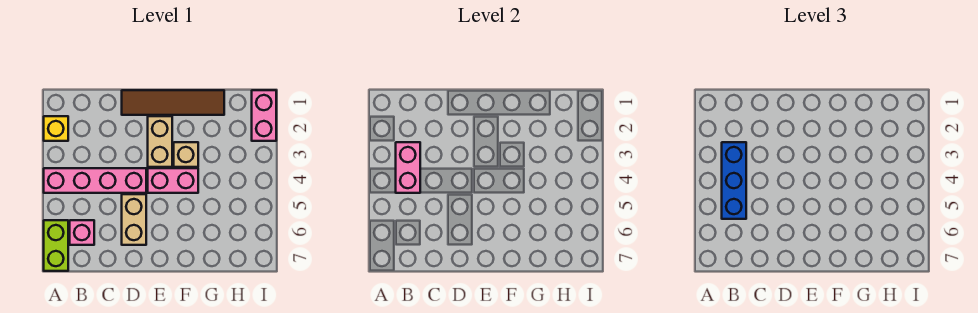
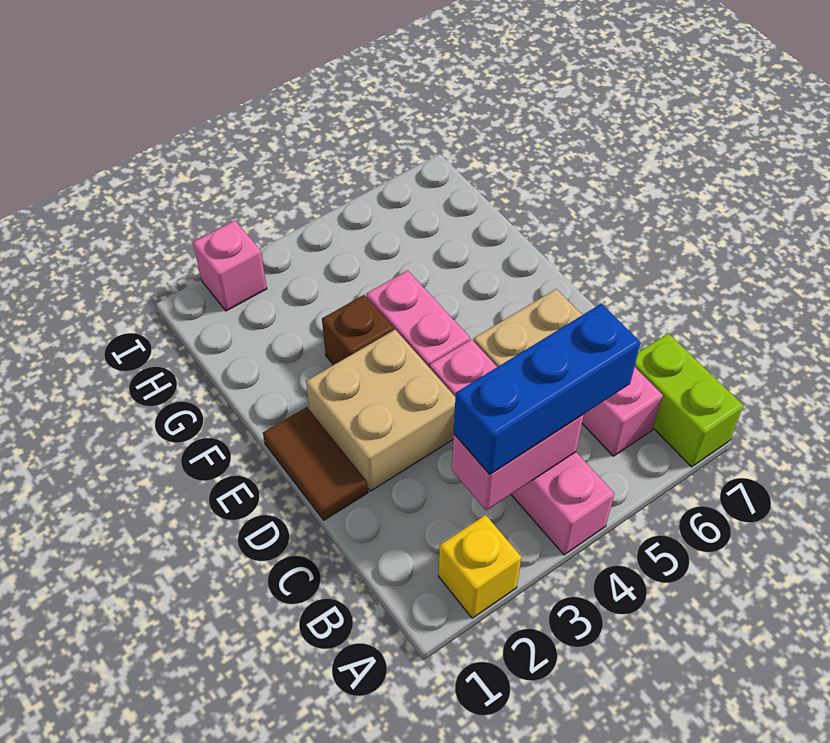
lime brick A6:A7 level 1 -> lime brick A7:B7 level 1
brown tile D1:G1 level 1 -> brown tile D1:E1 level 1
tan brick E2:E3 level 1 -> tan brick D2:E3 level 1
tan brick F3 level 1 -> brown brick F3 level 1
pink brick I1:I2 level 1 -> pink brick I2 level 1

